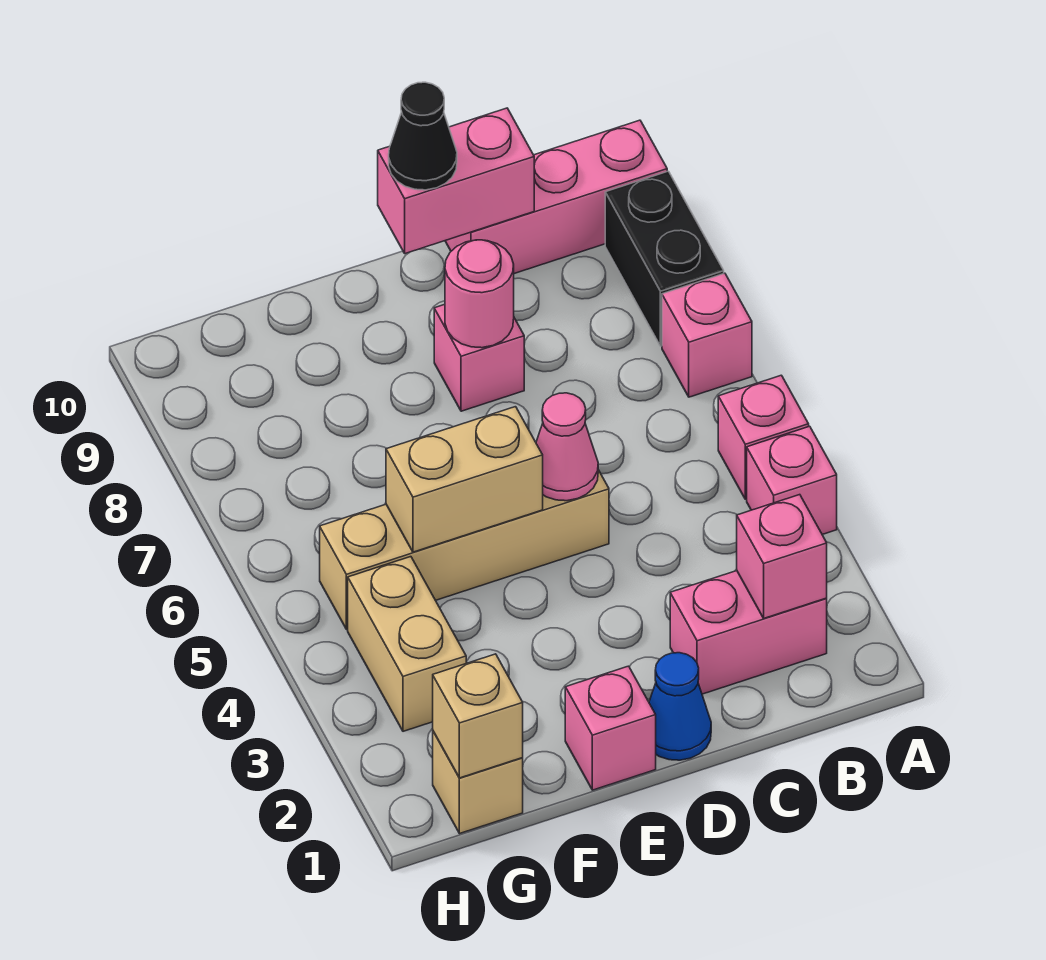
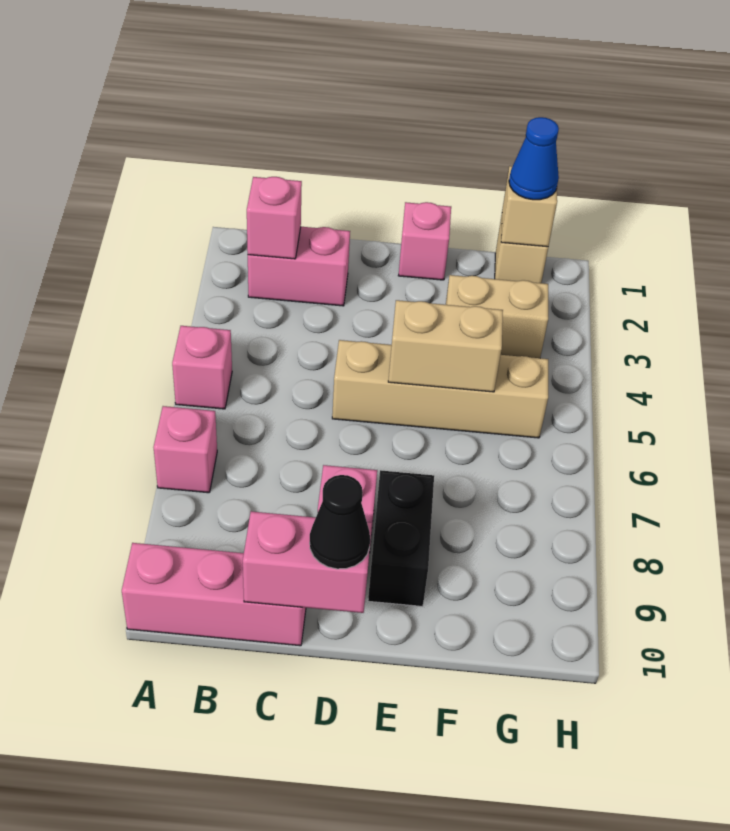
pink brick A4 level 1 -> none
black brick A8:A9 level 1 -> black brick E8:E9 level 1
blue cone D1 level 1 -> blue cone G1 level 3
pink cone D5 level 2 -> none
pink round brick D8 level 2 -> none
tan brick G3:G4 level 1 -> tan brick F3:G3 level 1

